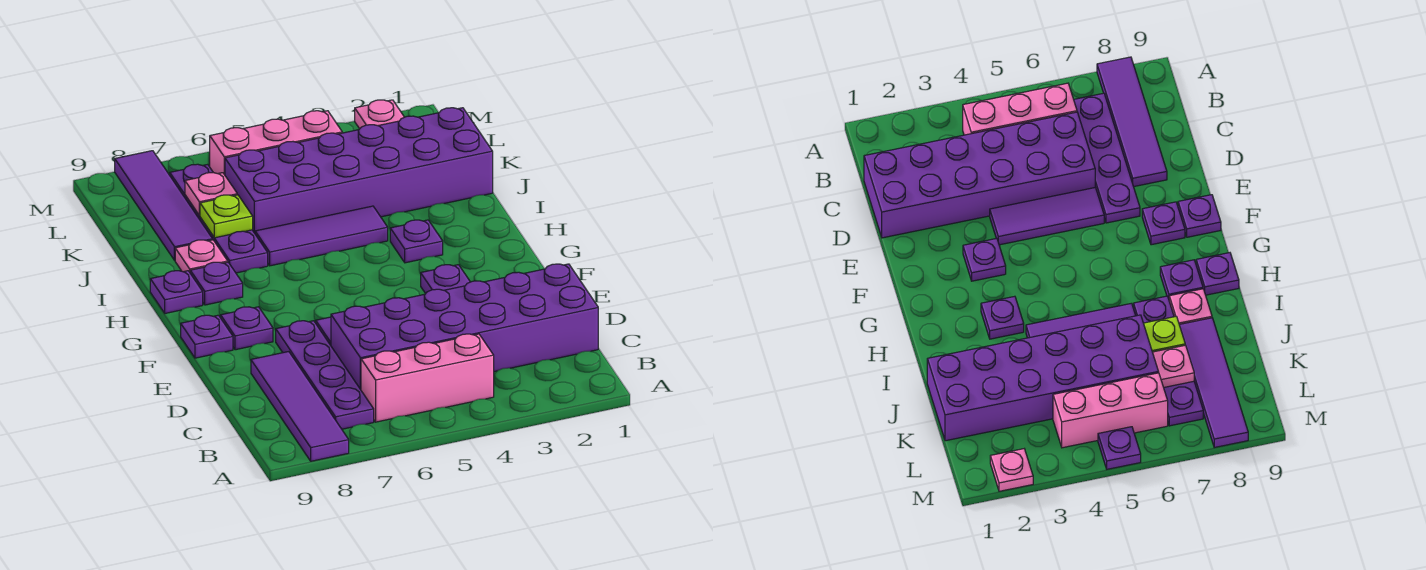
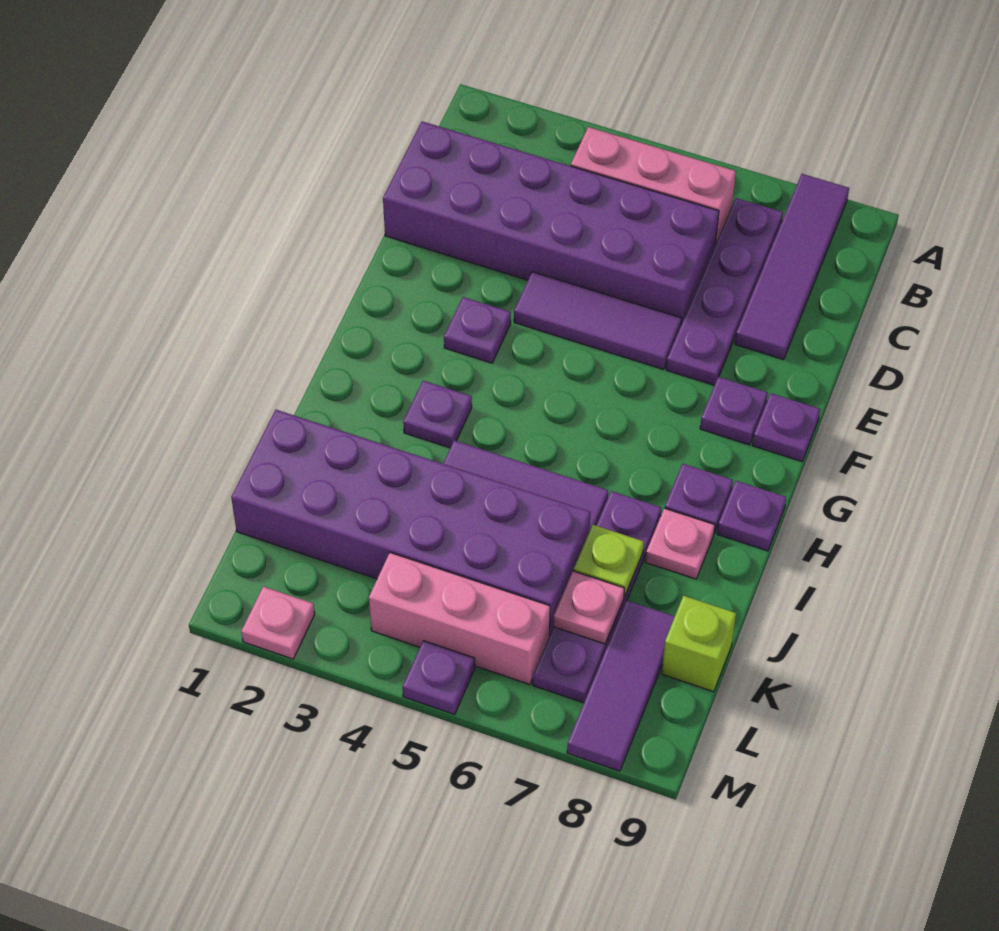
purple tile J8:M8 level 1 -> purple tile K8:M8 level 1
none -> lime brick K9 level 1

